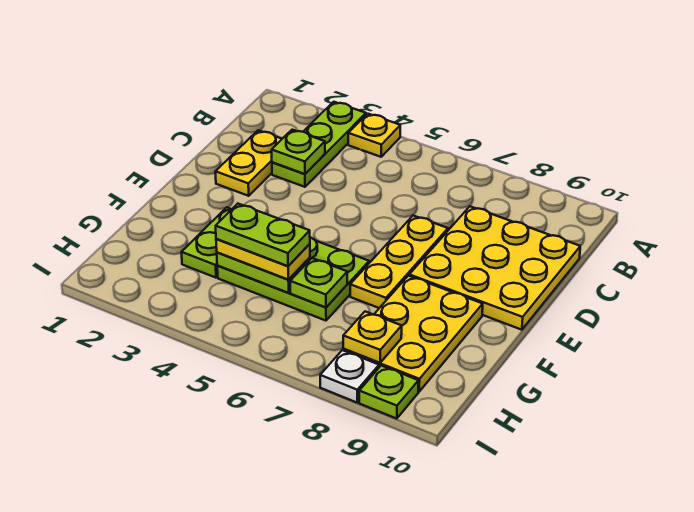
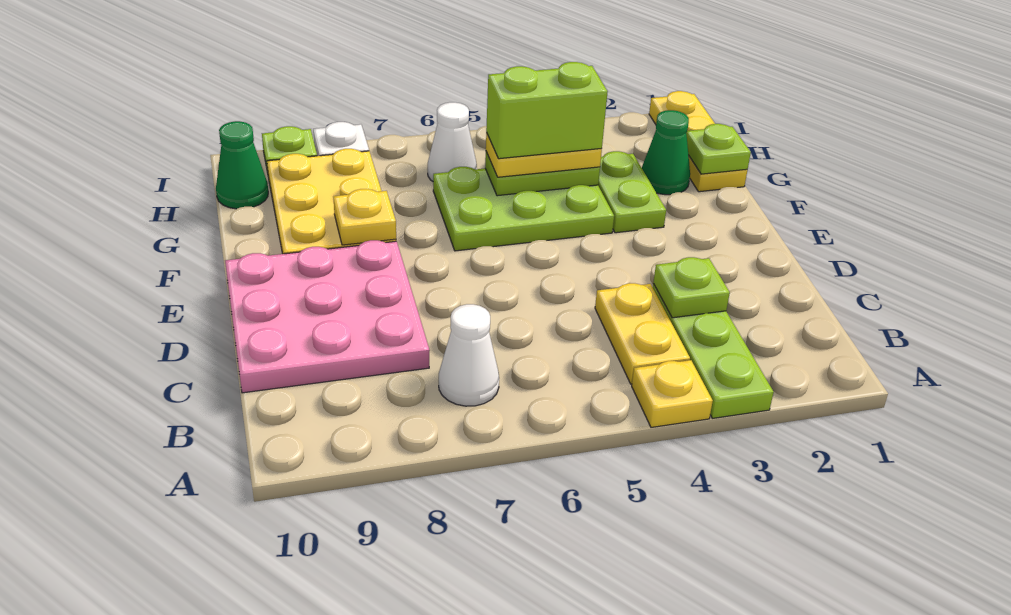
none -> white cone B7 level 1
yellow plate C2:D2 level 1 -> yellow plate B4:C4 level 1
yellow plate C8:E10 level 1 -> pink plate C8:E10 level 1
yellow plate D7:F7 level 1 -> yellow plate G1:I1 level 1
none -> green cone G2 level 1
lime plate G4:G5 level 4 -> lime brick G4:G5 level 4
lime plate G6 level 2 -> lime plate G1 level 2
none -> white cone H6 level 1
yellow plate H8 level 2 -> yellow plate F8 level 2
none -> green cone H10 level 1

